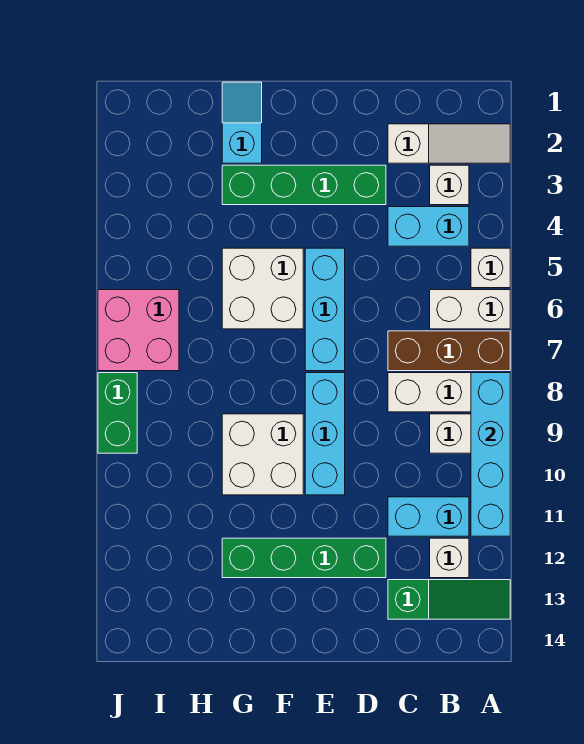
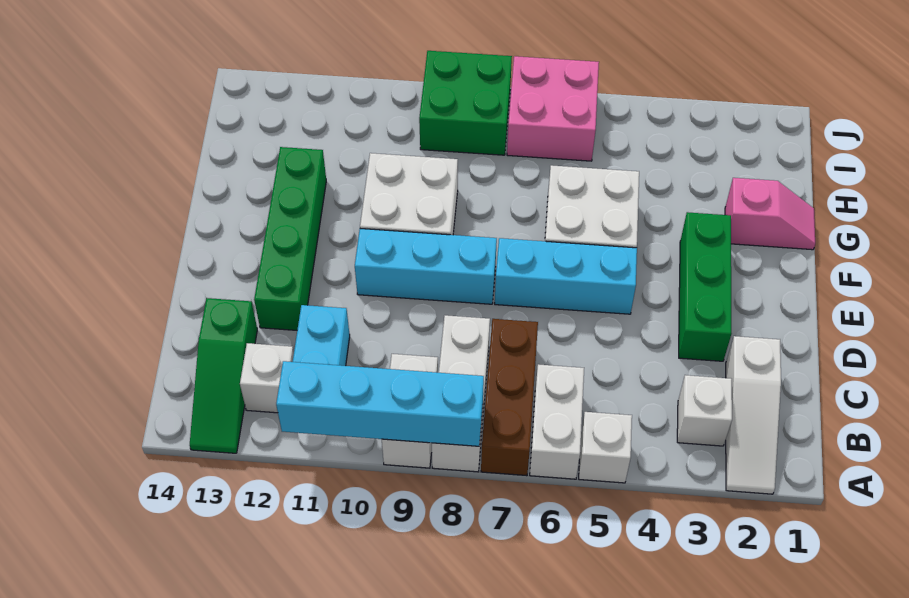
cyan brick B4:C4 level 1 -> none
green brick D3:G3 level 1 -> green brick D3:F3 level 1
cyan slope G1:G2 level 1 top 2 -> pink slope G1:G2 level 1 top 2
green brick J8:J9 level 1 -> green brick I8:J9 level 1

